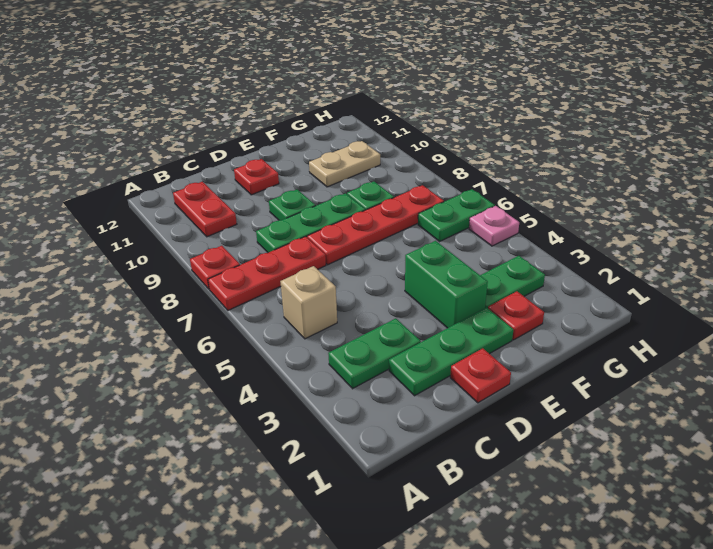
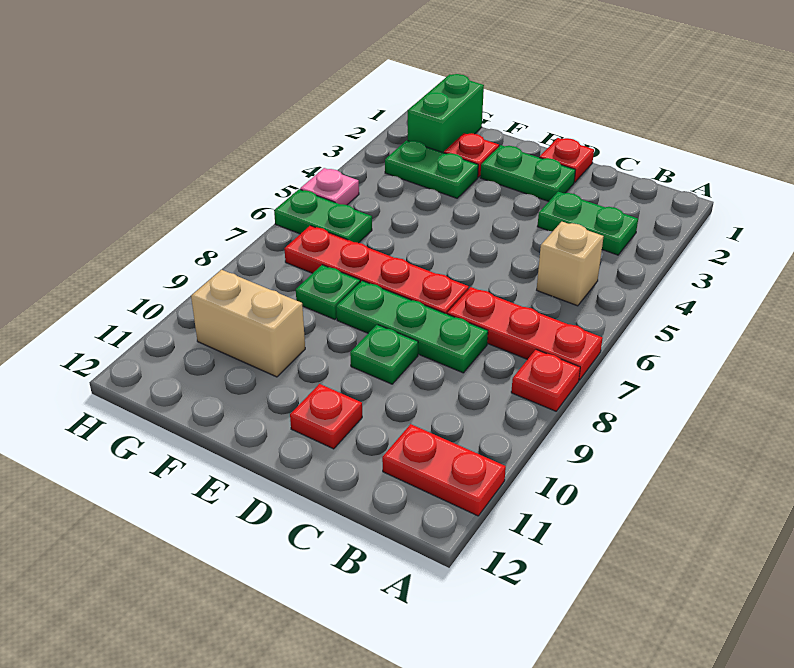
red plate B10:B11 level 1 -> red plate A11:B11 level 1
green plate C2:E2 level 1 -> green plate D2:E2 level 1
green brick E3:E4 level 1 -> green brick G1:G2 level 1
tan plate F10:G10 level 1 -> tan brick F10:G10 level 1

